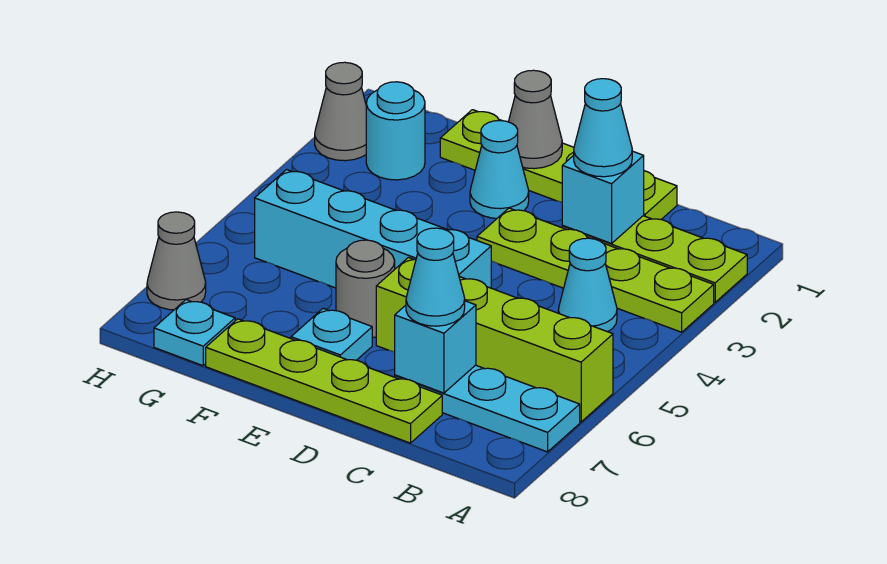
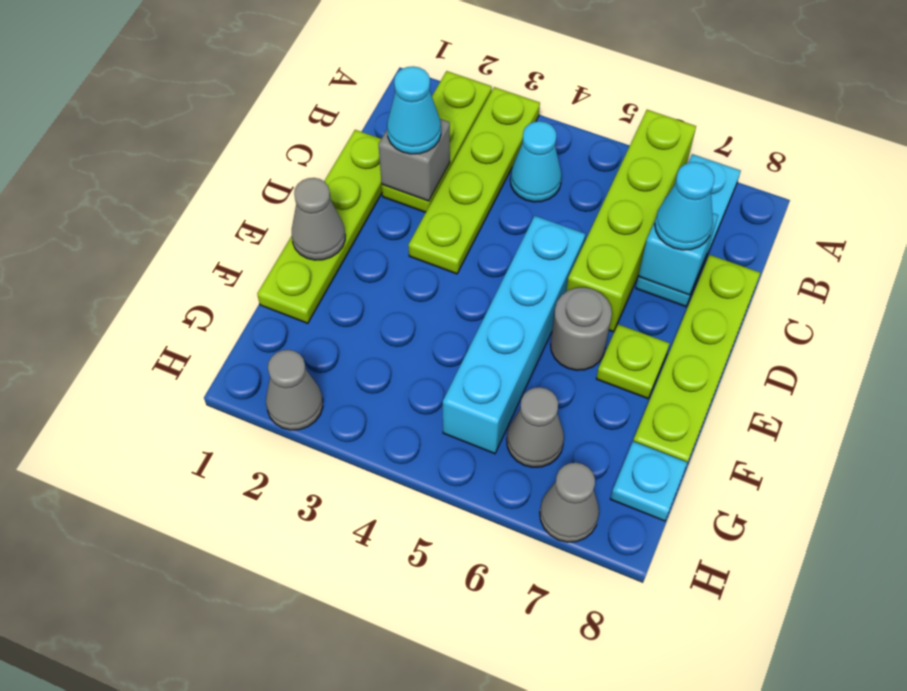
cyan brick C2 level 2 -> grey brick C2 level 2
cyan cone E2 level 1 -> none
cyan plate E7 level 1 -> lime plate E7 level 1
cyan round brick G2 level 1 -> none
none -> grey cone G6 level 1

